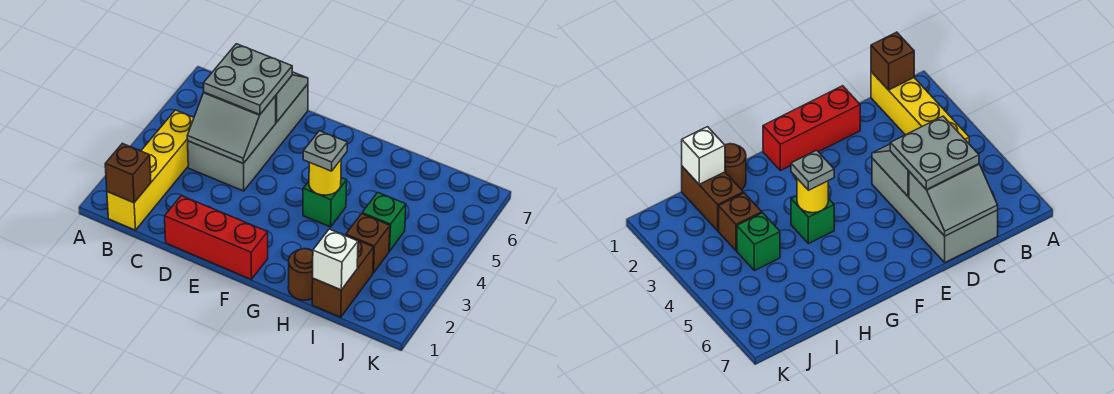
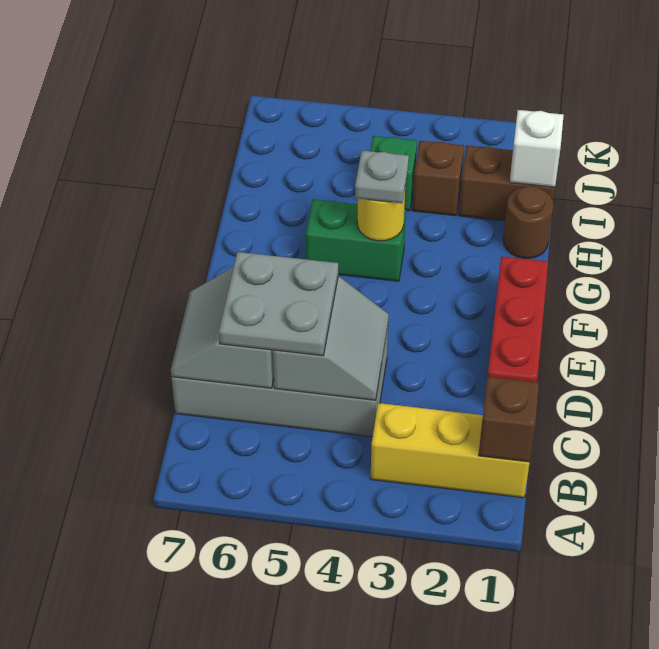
yellow brick B1:B4 level 1 -> yellow brick B1:B3 level 1
green brick G4 level 1 -> green brick G4:G5 level 1

